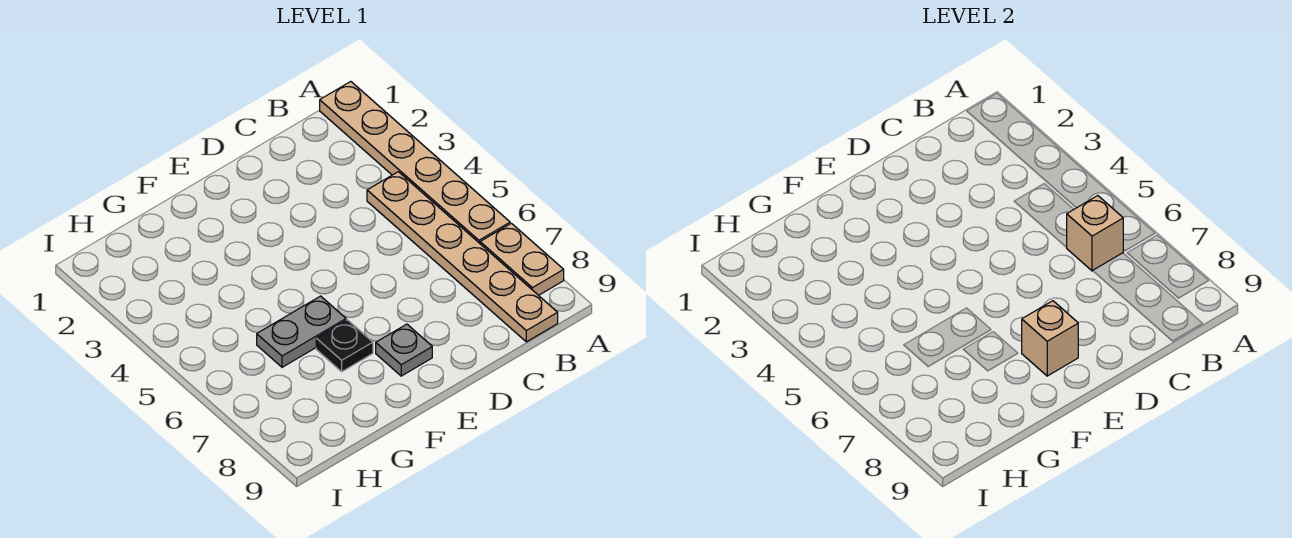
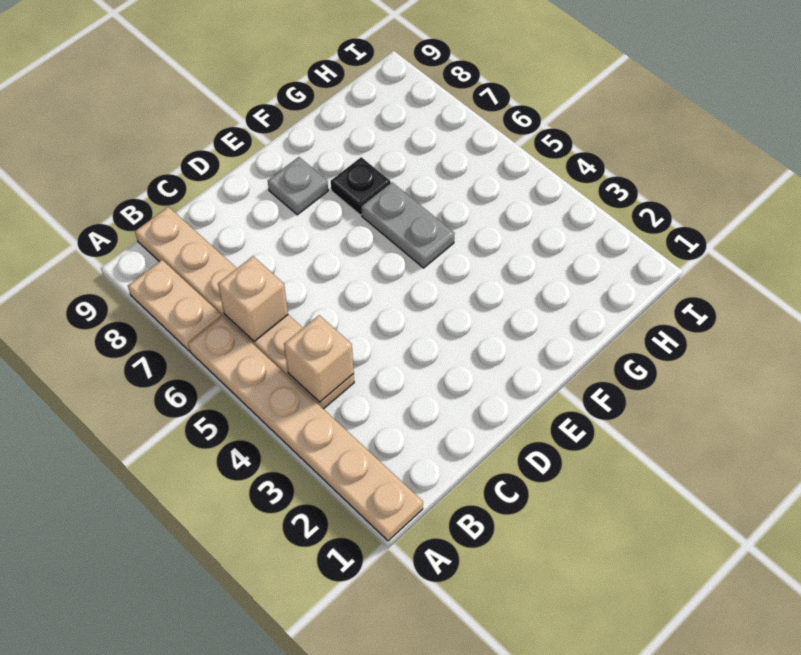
tan brick E8 level 2 -> tan brick B4 level 2
grey plate F6:G6 level 1 -> grey plate F5:F6 level 1

